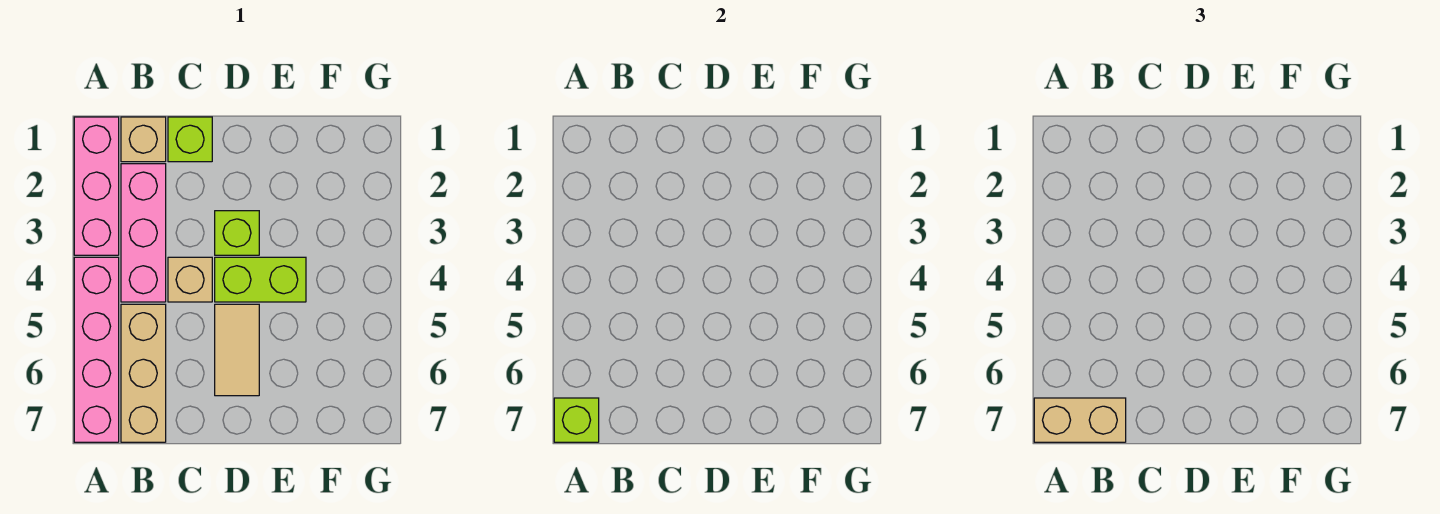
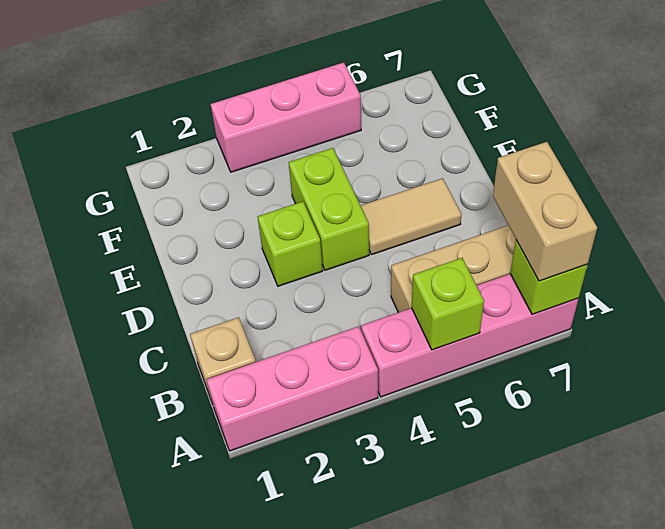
pink brick B2:B4 level 1 -> pink brick G3:G5 level 1
lime brick C1 level 1 -> lime brick A5 level 2
tan brick C4 level 1 -> none

